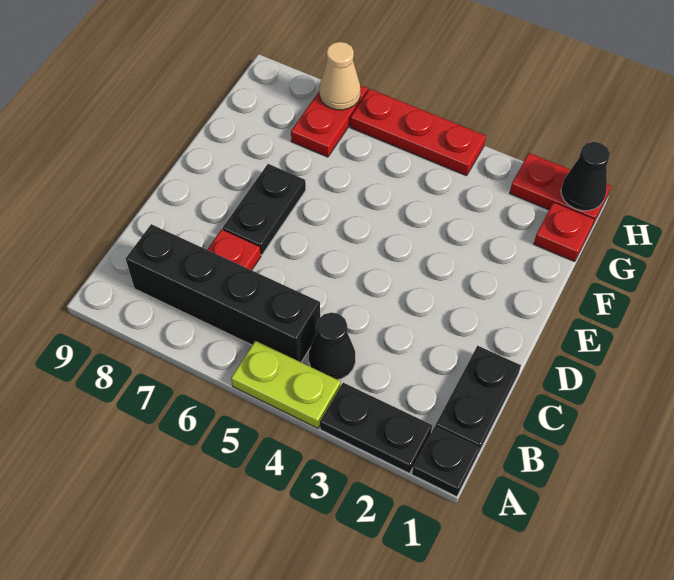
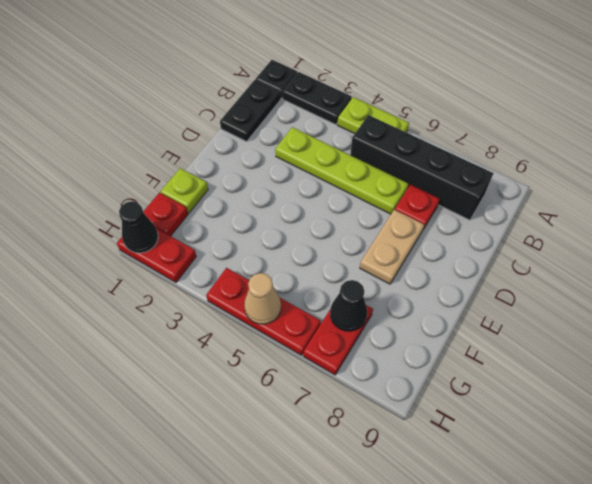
black cone B4 level 1 -> black cone G7 level 2
none -> lime plate C3:C6 level 1
black plate D7:E7 level 1 -> tan plate D7:E7 level 1
none -> lime plate F1 level 1
tan cone H7 level 2 -> tan cone H5 level 2

